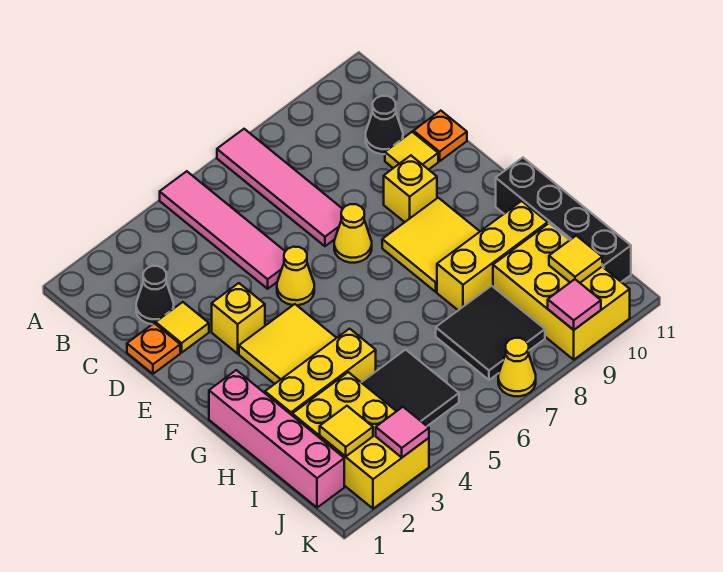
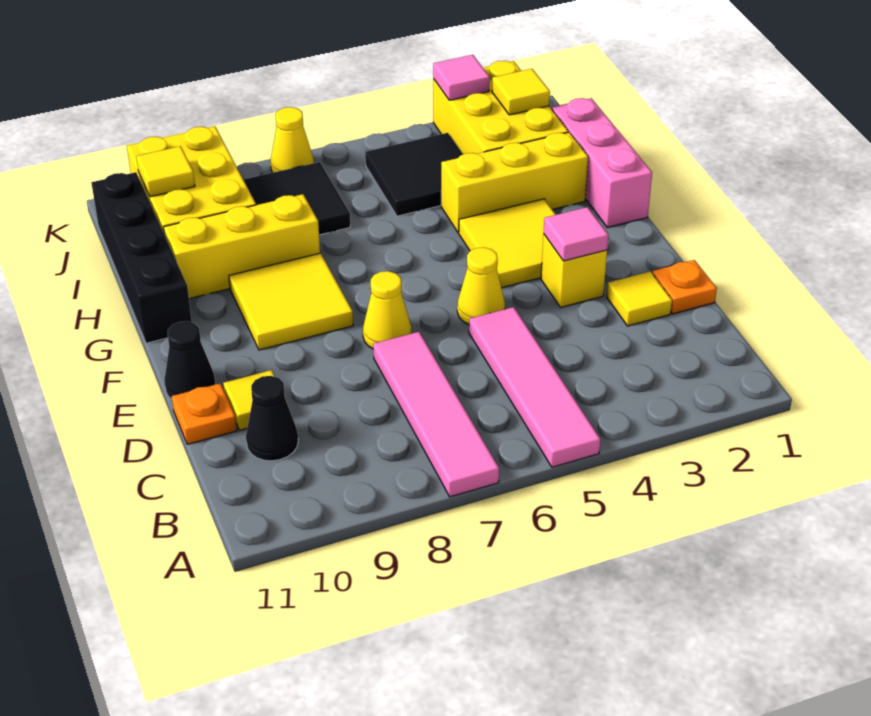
black cone C2 level 1 -> black cone E11 level 1
yellow brick E9 level 1 -> none
pink brick G1:J1 level 1 -> pink brick G1:I1 level 1
pink tile K9 level 2 -> pink tile E3 level 2

